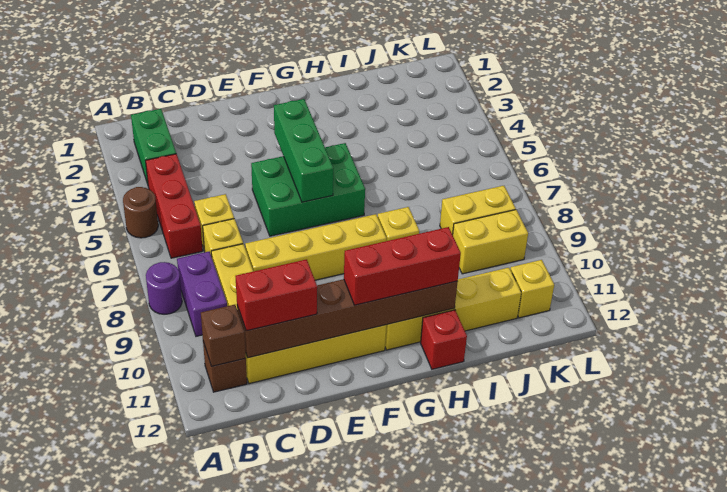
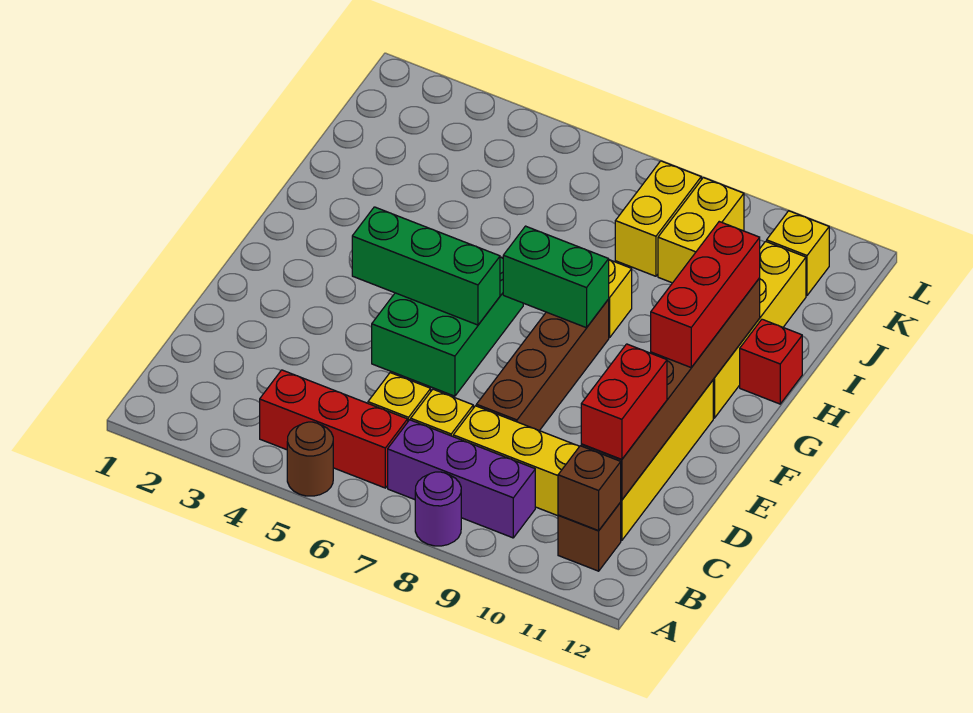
green brick B2:B3 level 1 -> green brick G7:G8 level 2
purple brick B8:B9 level 1 -> purple brick B7:B9 level 1
yellow brick D8:G8 level 1 -> brown brick D8:G8 level 1

